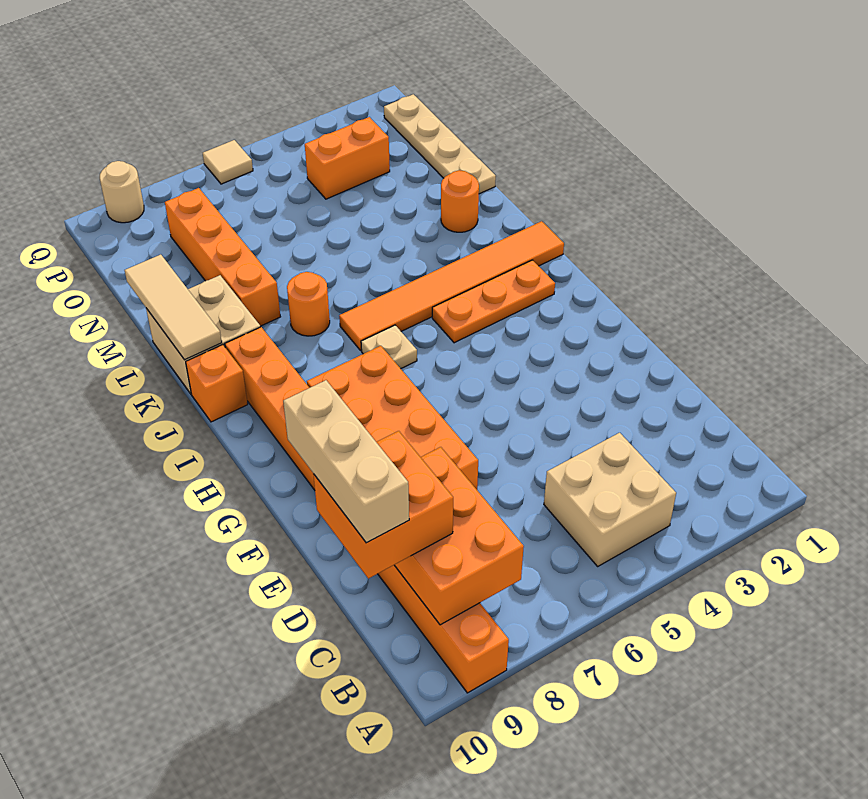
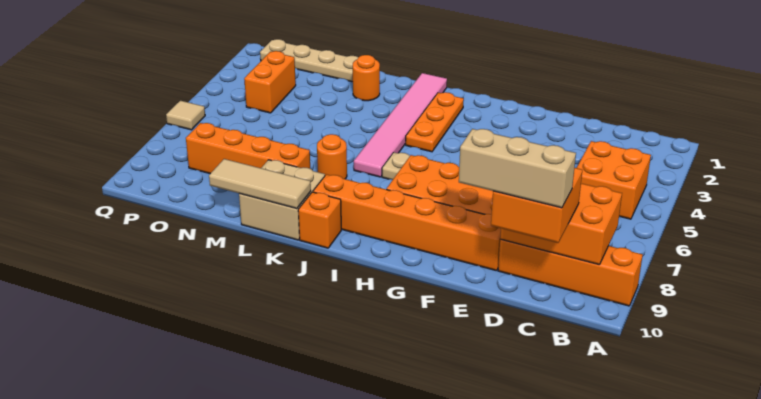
tan brick B4:C5 level 1 -> orange brick B4:C5 level 1
orange tile J1:J6 level 1 -> pink tile J1:J6 level 1
tan round brick Q9 level 1 -> none

